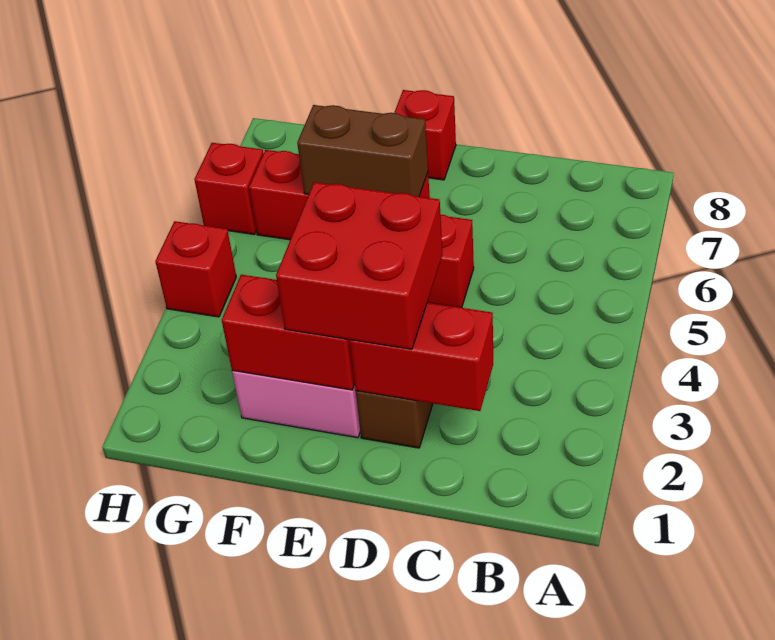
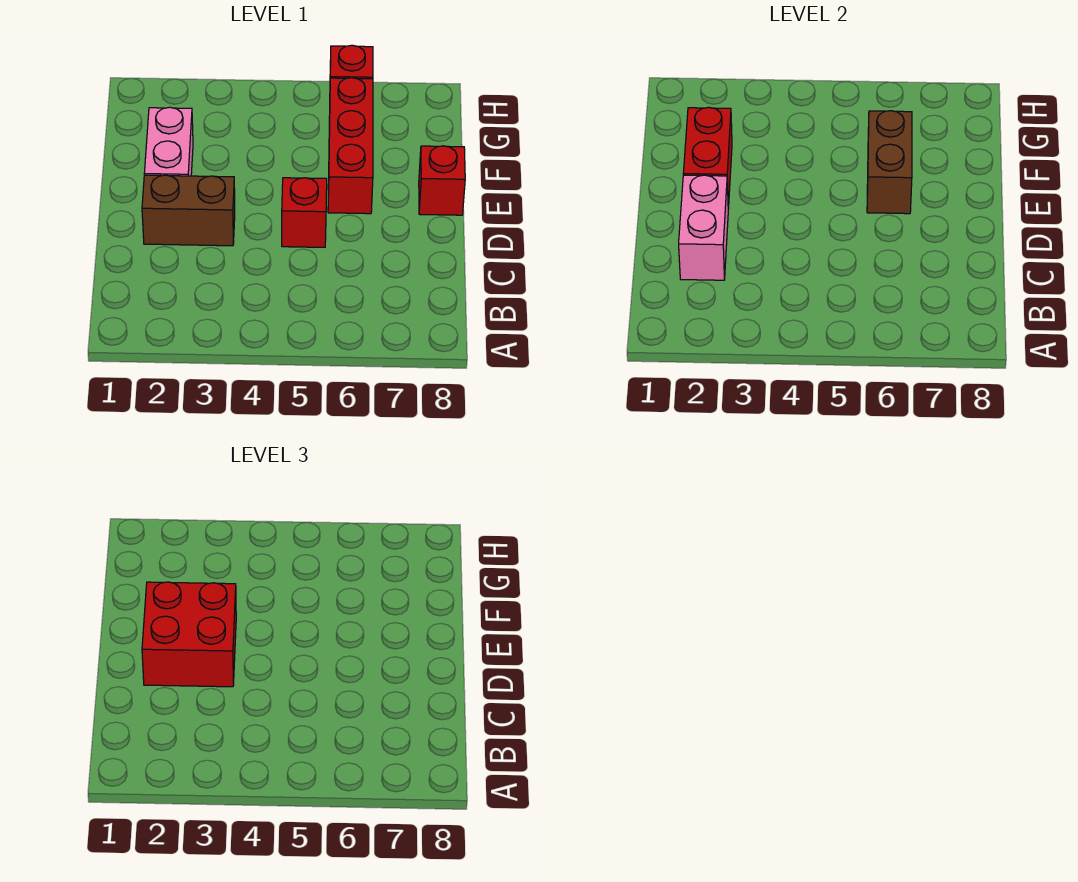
red brick C2:D2 level 2 -> pink brick C2:D2 level 2
red brick H4 level 1 -> none

